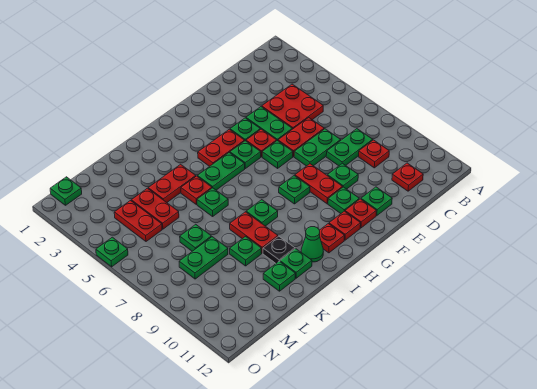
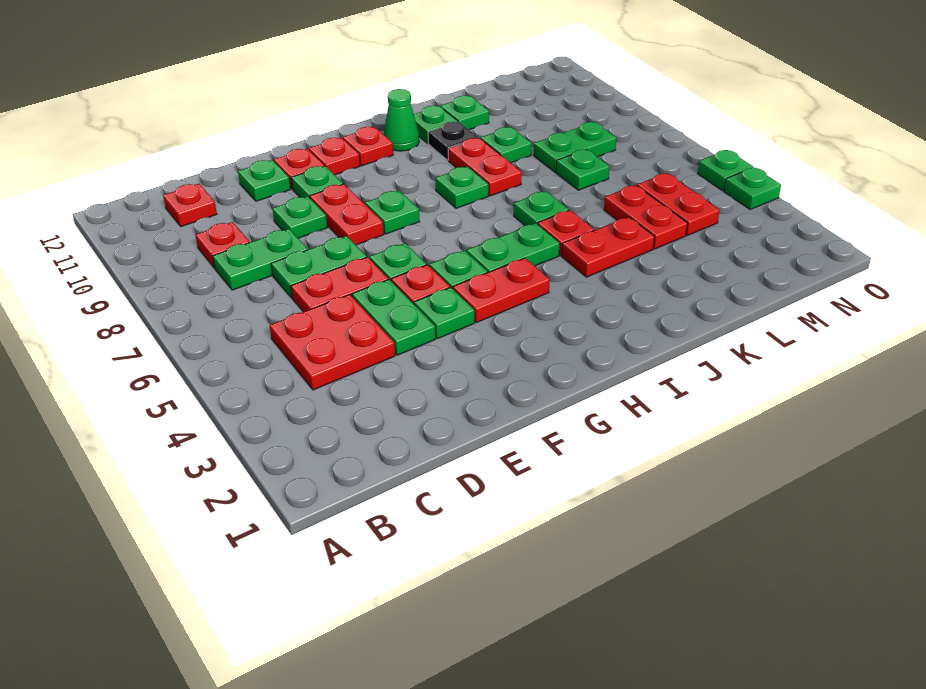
green plate N1 level 1 -> green plate O4 level 1

